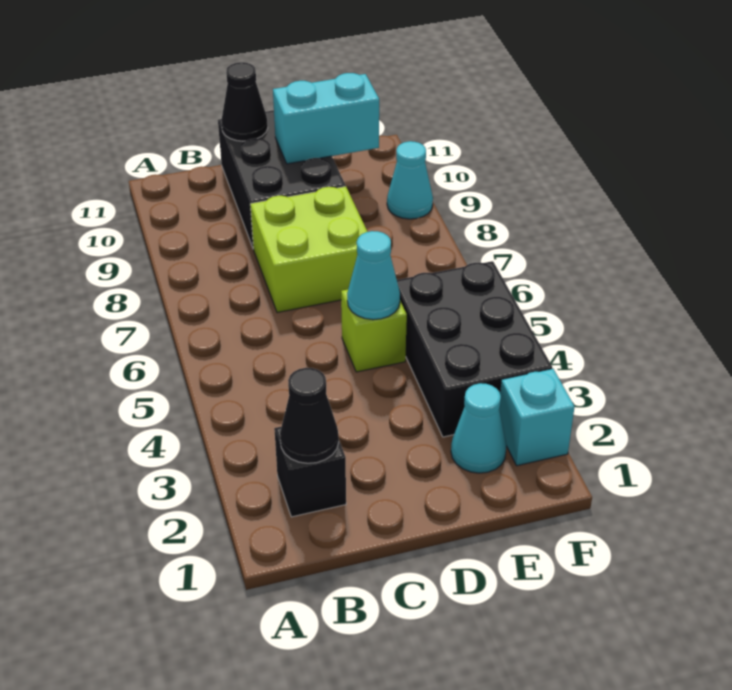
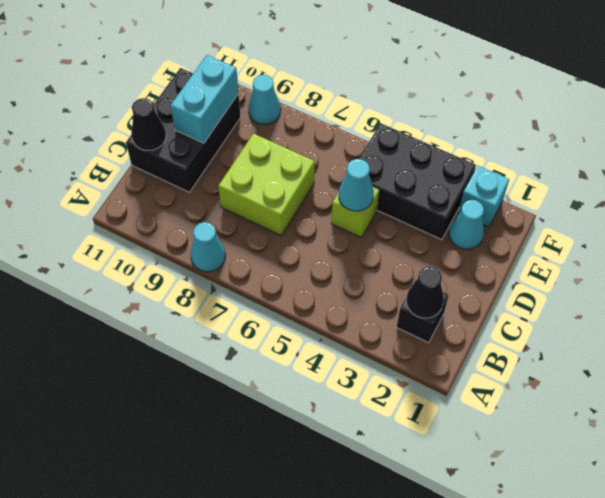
none -> cyan cone A8 level 1
black brick C9:D11 level 1 -> black brick C10:E11 level 1

